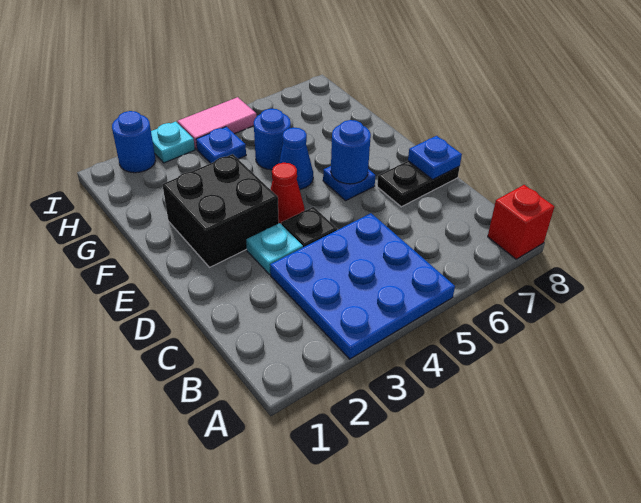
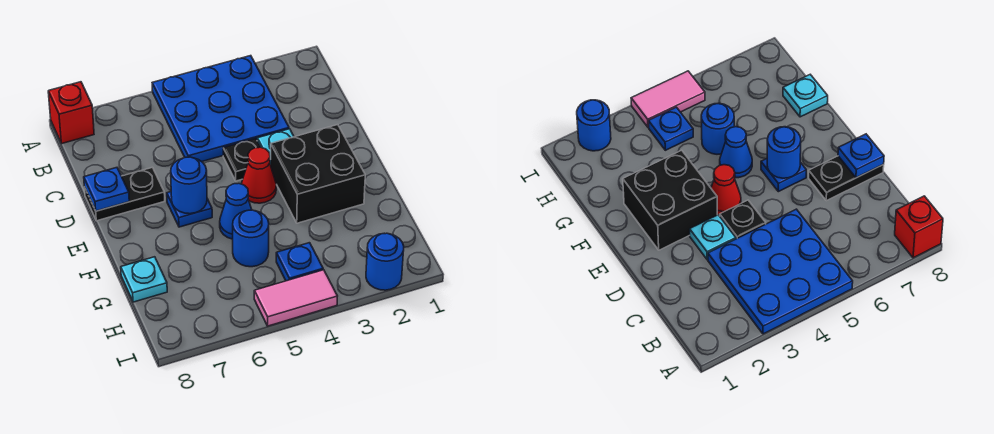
cyan plate I3 level 1 -> cyan plate G8 level 1

